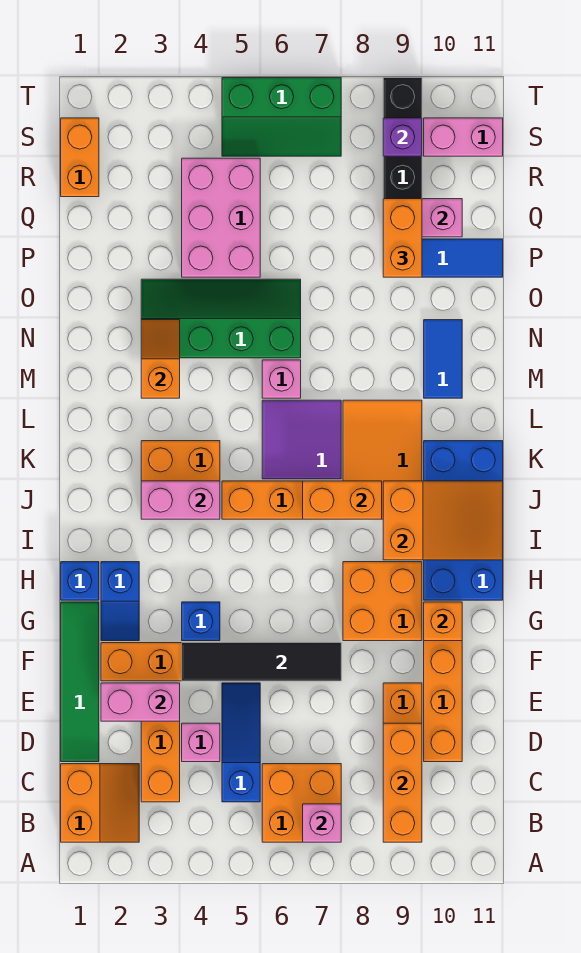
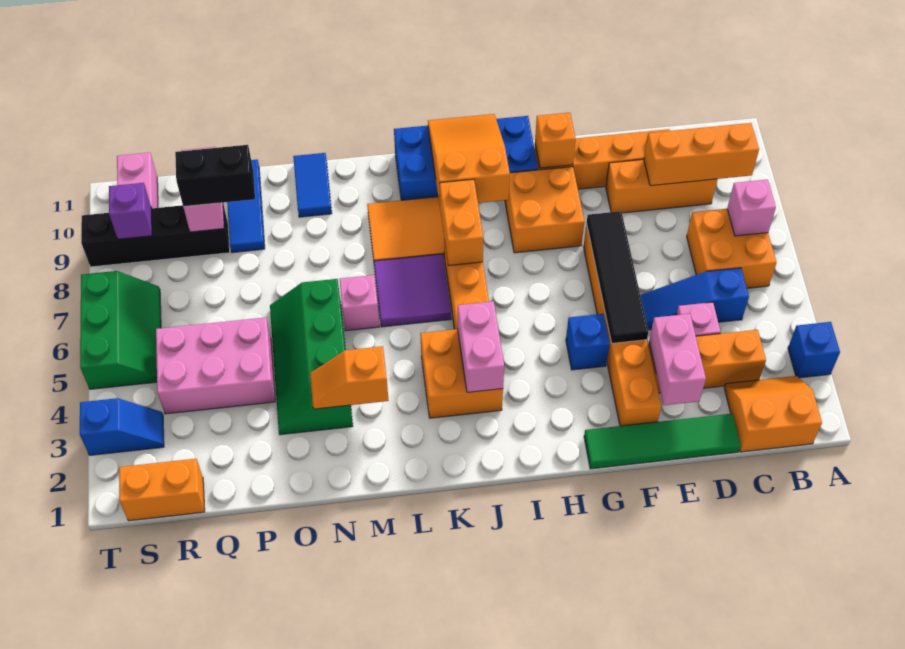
blue slope G2:H2 level 1 top H -> blue slope S3:T3 level 1 top T
blue brick H1 level 1 -> blue brick A3 level 1
blue tile M10:N10 level 1 -> blue tile N10:N11 level 1
orange brick P9:Q9 level 3 -> black brick P9:Q9 level 3

